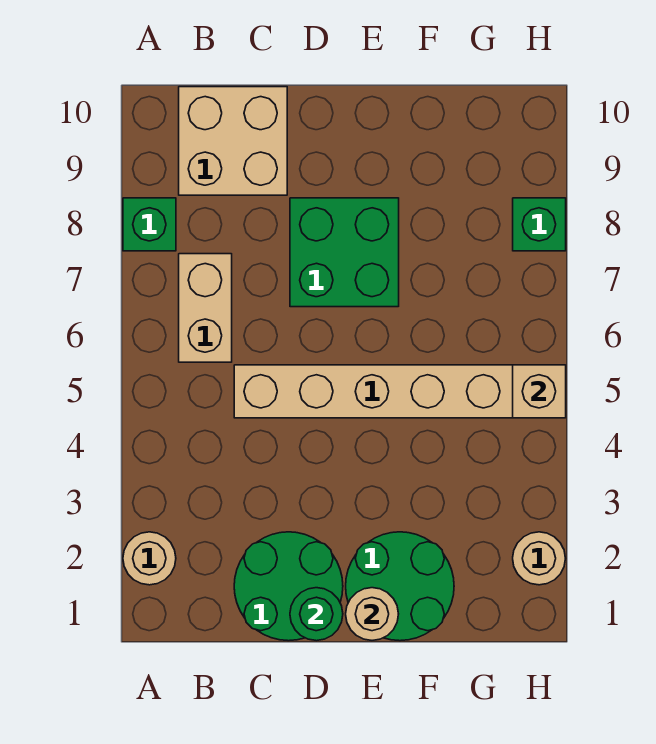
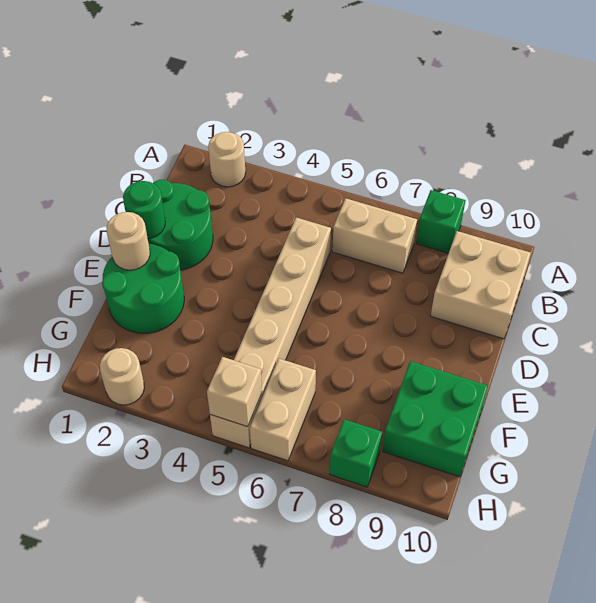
green brick D7:E8 level 1 -> green brick F9:G10 level 1
none -> tan brick G6:H6 level 1

